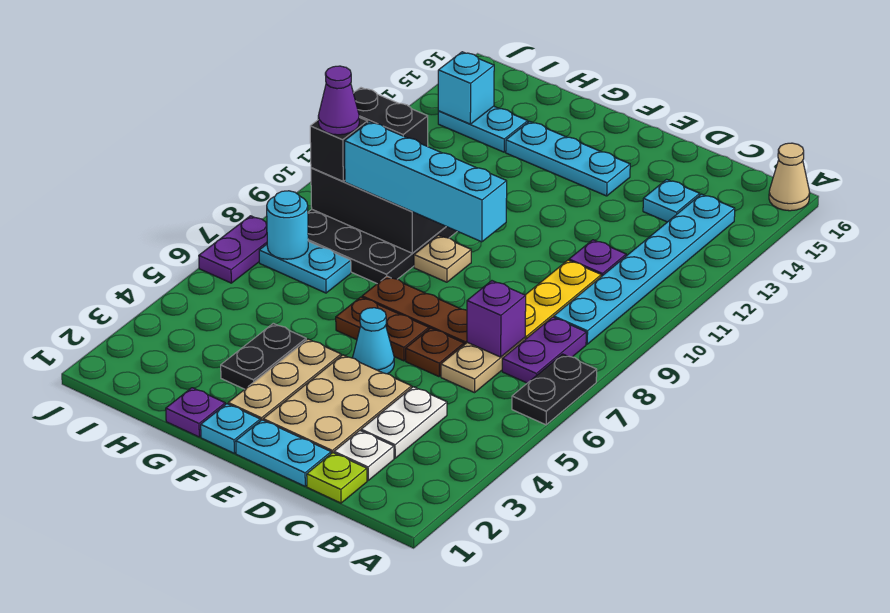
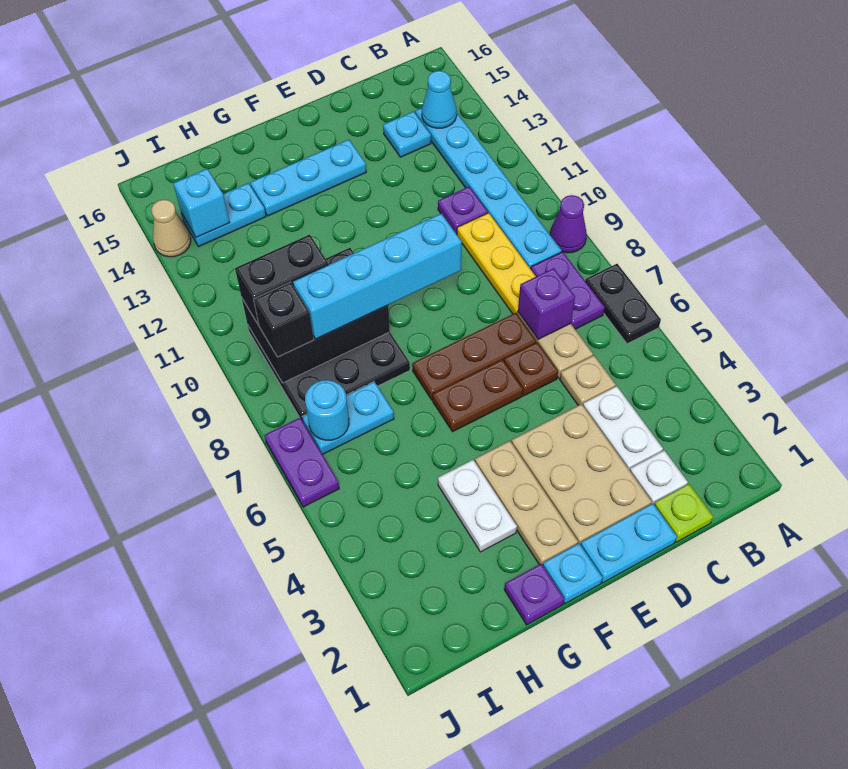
tan cone A16 level 1 -> tan cone J14 level 1
cyan cone E5 level 1 -> cyan cone B14 level 2
tan plate F9 level 1 -> tan plate C5 level 1
black plate G3:G4 level 1 -> white plate G3:G4 level 1
purple cone I9 level 4 -> purple cone A9 level 1

